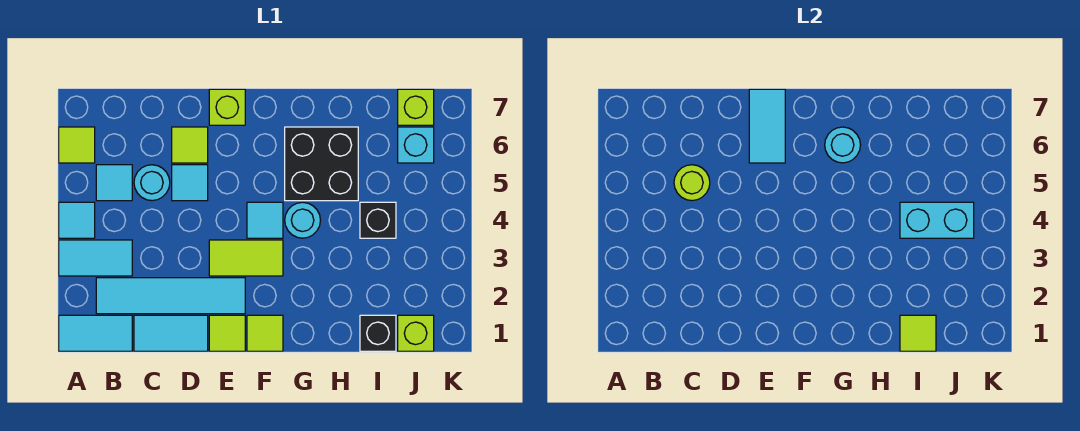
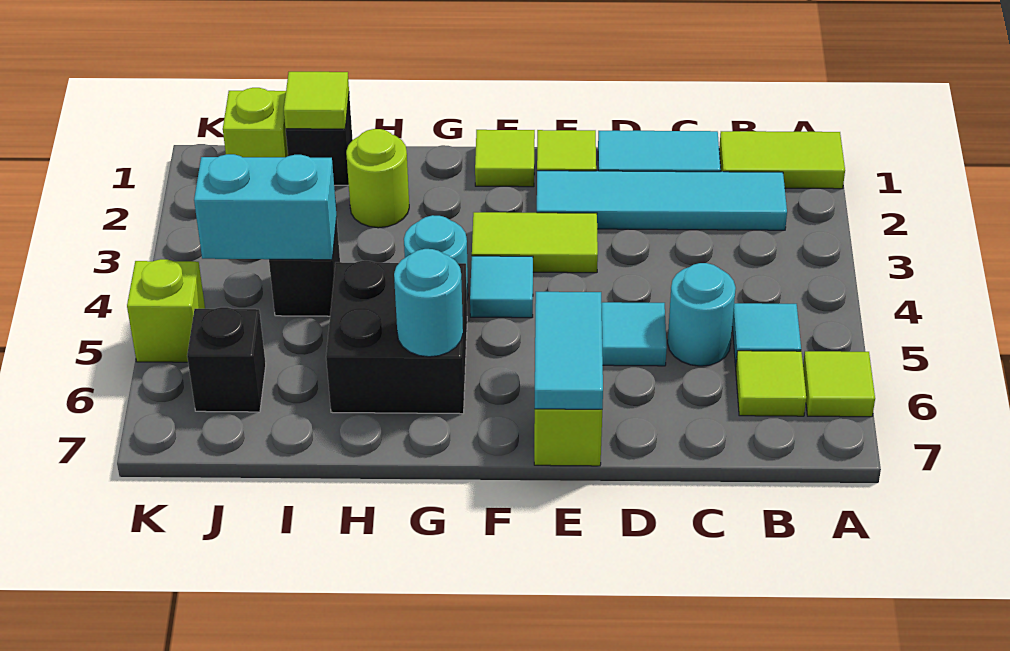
cyan tile A1:B1 level 1 -> lime tile A1:B1 level 1
cyan tile A3:B3 level 1 -> none
cyan tile A4 level 1 -> none
lime round brick C5 level 2 -> lime round brick H2 level 1
lime tile D6 level 1 -> lime tile B6 level 1
cyan brick J6 level 1 -> black brick J6 level 1
lime brick J7 level 1 -> lime brick K5 level 1

